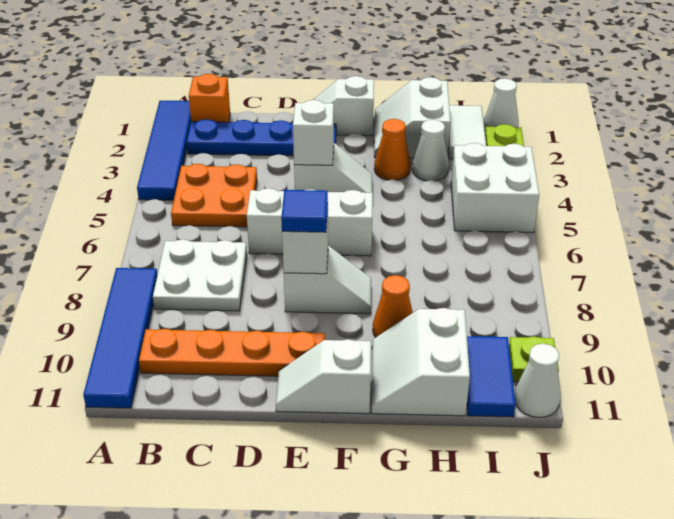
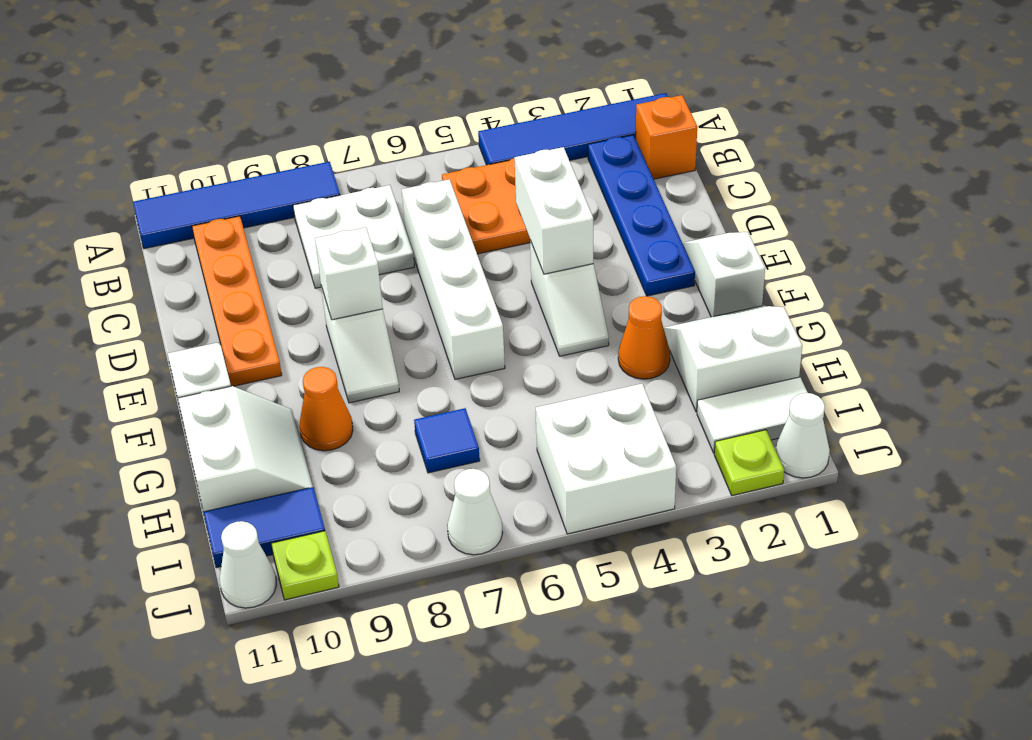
white brick D6:F6 level 1 -> white brick C6:F6 level 1
white brick E4 level 2 -> white brick D4:E4 level 2
blue tile E8 level 3 -> blue tile H7 level 1
white slope G10:H11 level 1 top H -> white slope G10:H11 level 1 top 11
white cone H3 level 1 -> white cone J7 level 1

